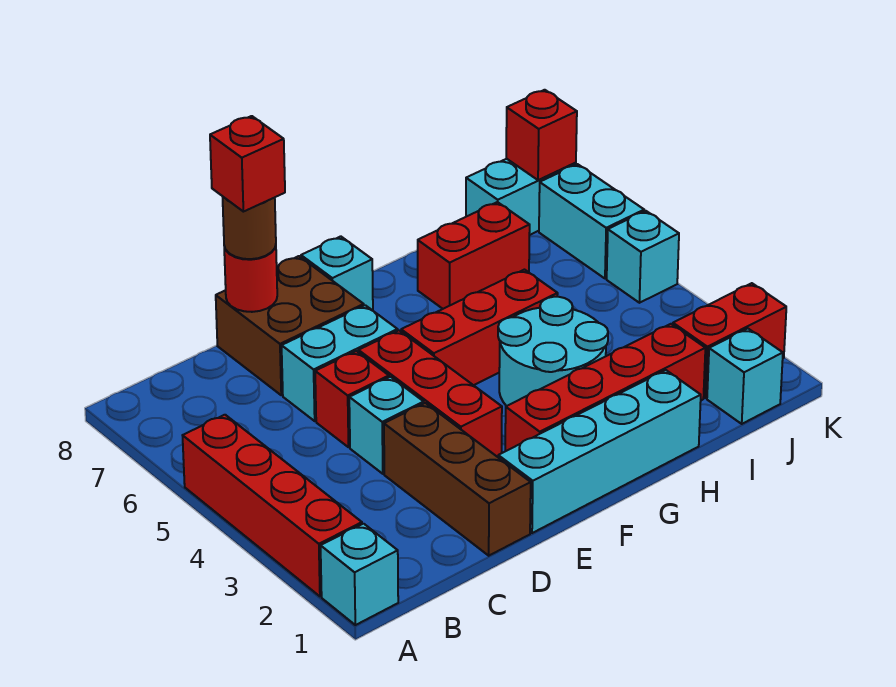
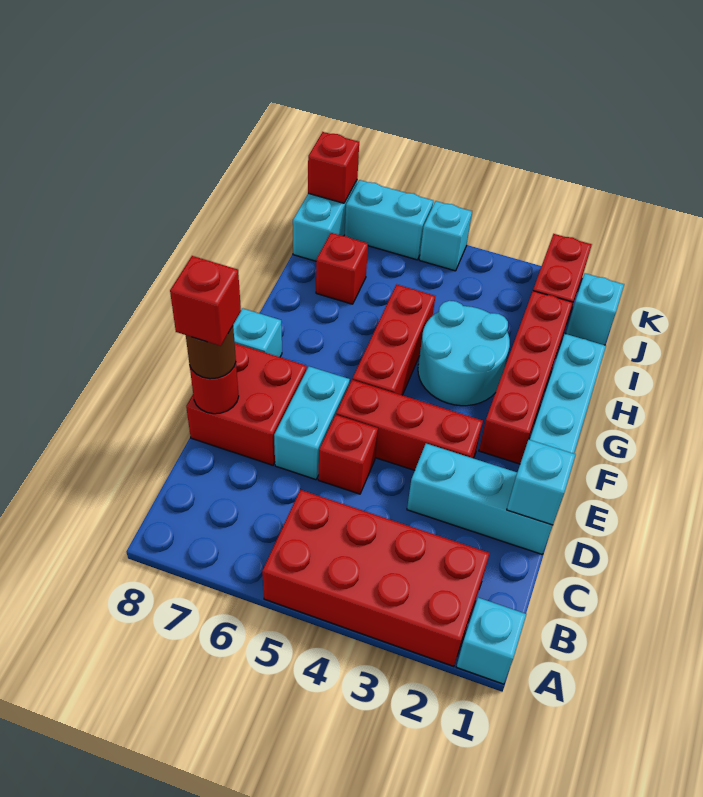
red brick A2:A5 level 1 -> red brick A2:B5 level 1
brown brick D1:D3 level 1 -> cyan brick D1:D3 level 1
cyan brick D4 level 1 -> cyan brick D1 level 2
brown brick D7:E8 level 1 -> red brick D7:E8 level 1
red brick H7:I7 level 1 -> red brick I7 level 1

